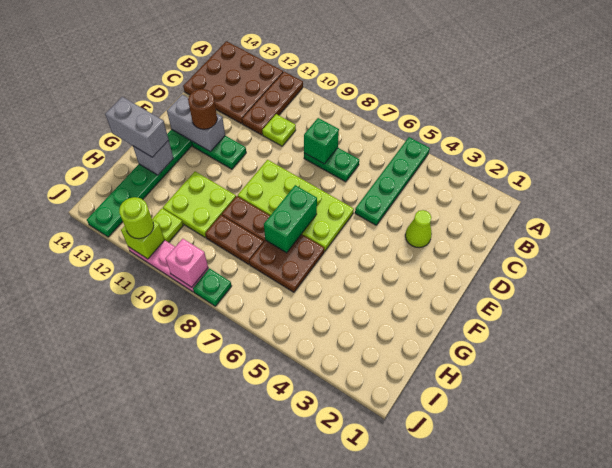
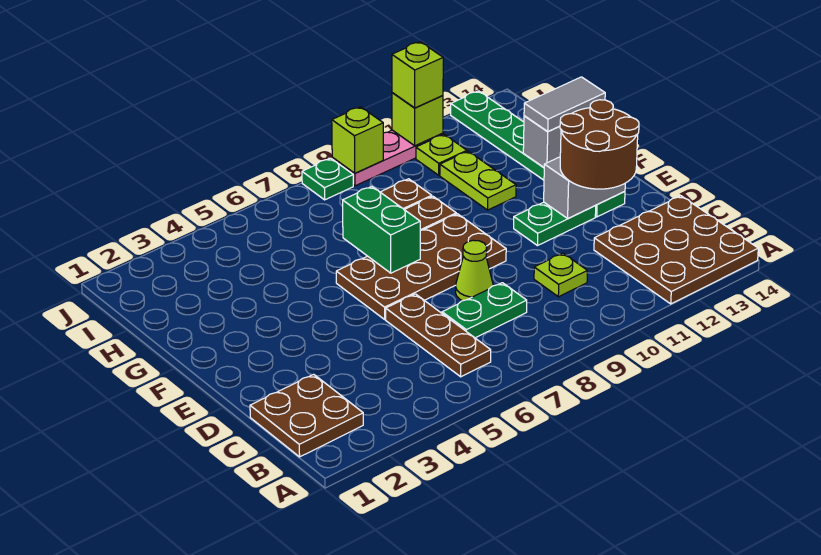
green plate A5:D5 level 1 -> none
brown plate A11:C11 level 1 -> brown plate B6:D6 level 1
green brick C8 level 2 -> none
lime cone D3 level 1 -> lime cone D8 level 1
lime plate E6:F9 level 1 -> brown plate E6:F9 level 1
brown round brick E12 level 3 -> brown round brick D12:E13 level 3
brown plate G6:H7 level 1 -> brown plate B1:C2 level 1
lime plate G10:H11 level 1 -> lime plate G11:H11 level 1
grey brick G13:G14 level 3 -> grey tile G13:G14 level 3
pink brick J9 level 2 -> lime brick J9 level 2
lime round brick J11 level 3 -> lime brick J11 level 3

